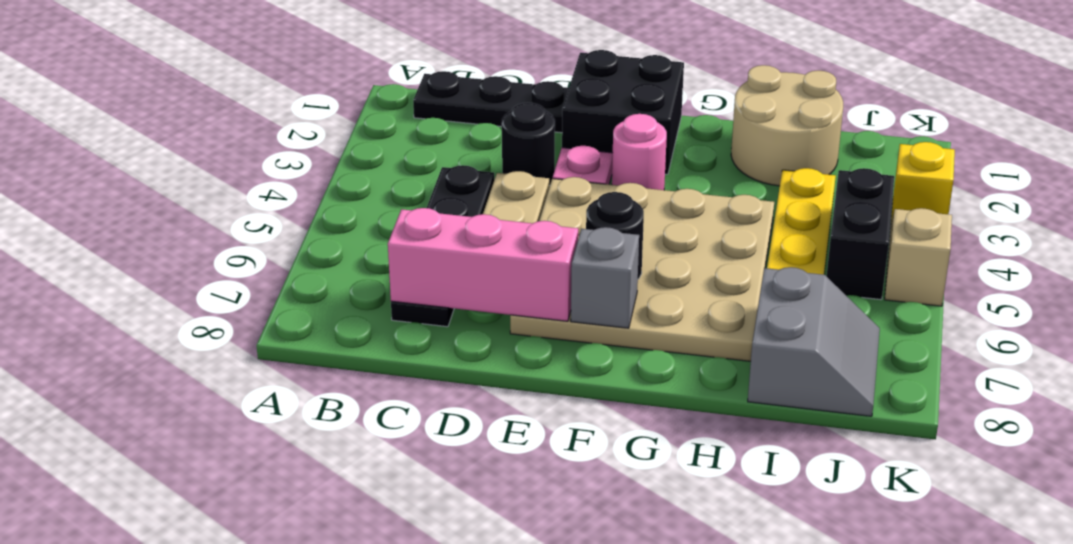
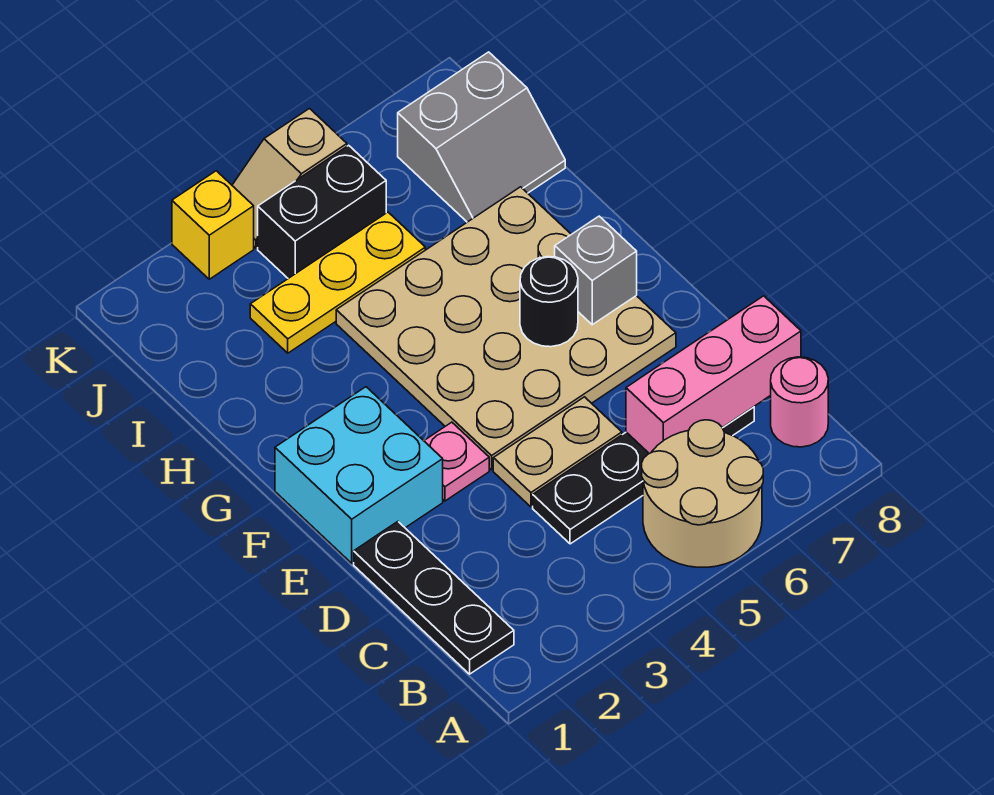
pink brick C7:E7 level 2 -> pink brick C6:C8 level 2
black round brick D3 level 1 -> none
black brick E1:F2 level 1 -> cyan brick E1:F2 level 1
pink round brick F3 level 1 -> pink round brick B8 level 1
tan round brick H1:I2 level 1 -> tan round brick A5:B6 level 1
grey slope I7:J8 level 1 top I -> grey slope I7:J8 level 1 top J

